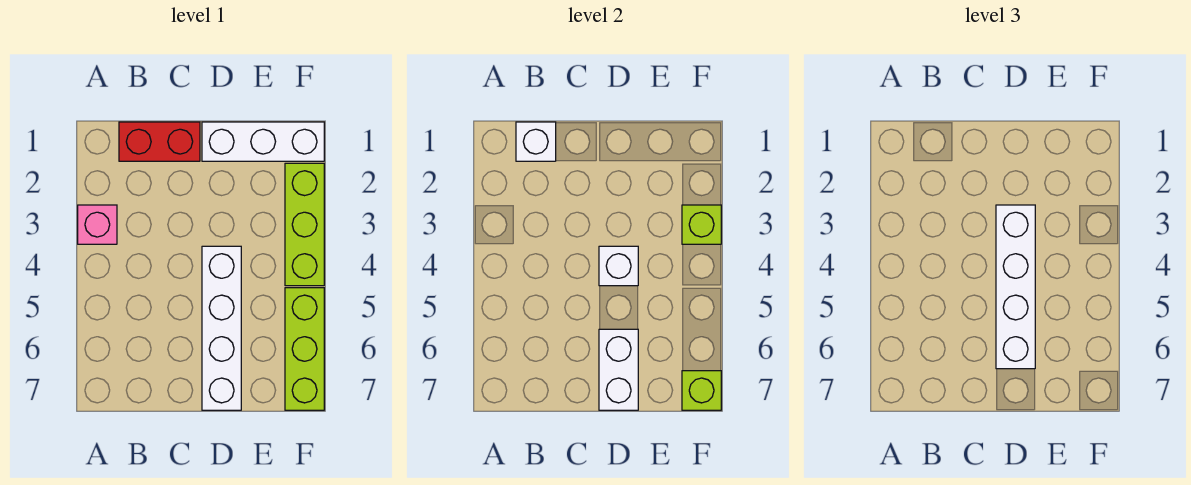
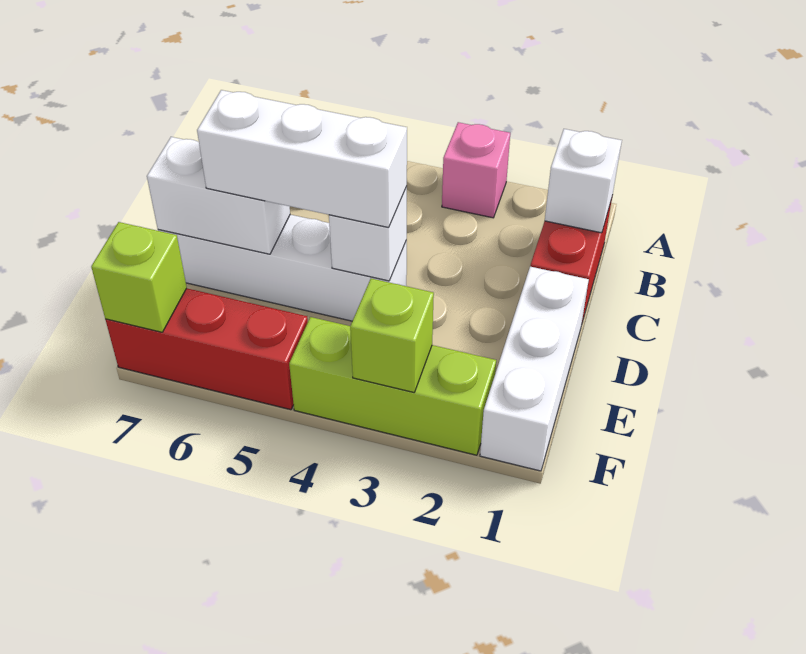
white brick D3:D6 level 3 -> white brick D4:D6 level 3
lime brick F5:F7 level 1 -> red brick F5:F7 level 1

